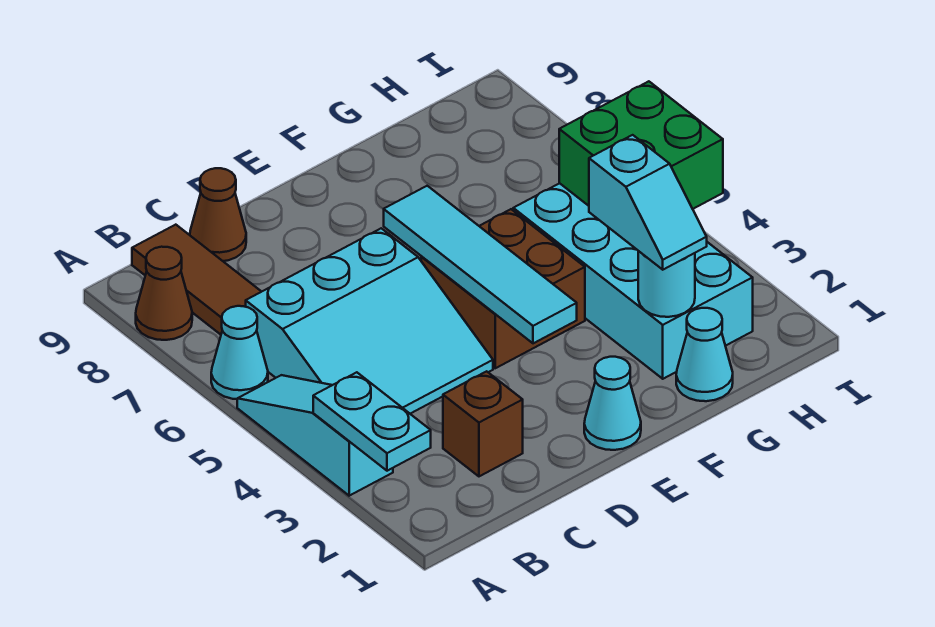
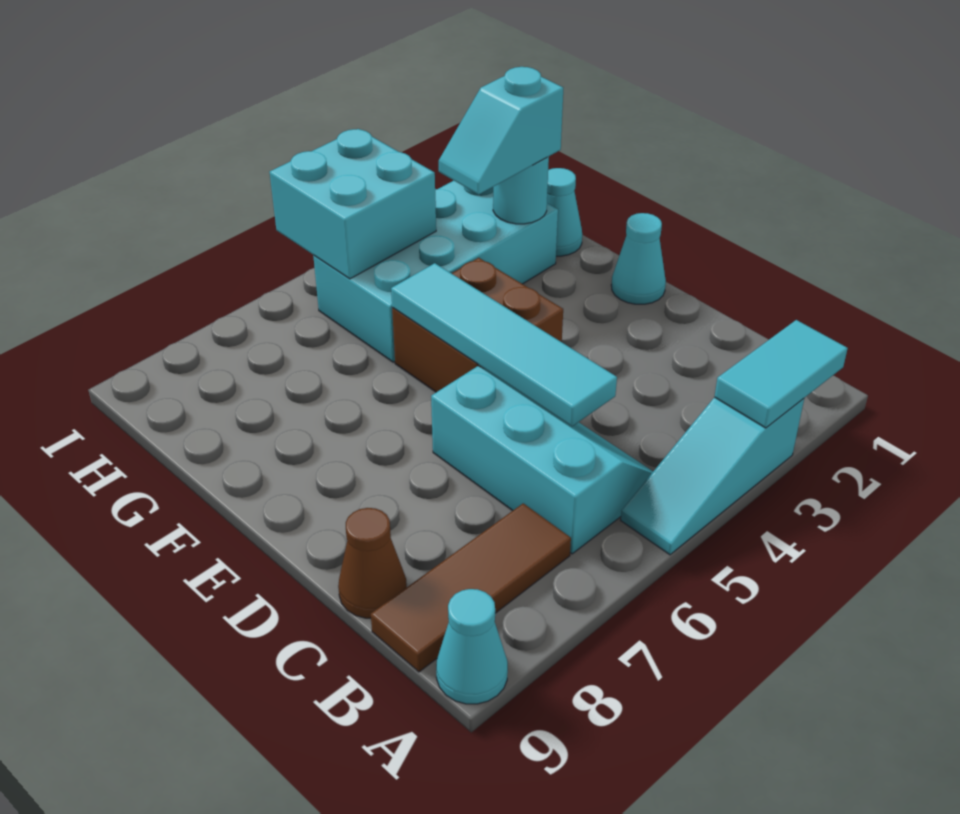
cyan plate A2:A3 level 2 -> cyan tile A2:A3 level 2
cyan cone A6 level 1 -> cyan cone A9 level 1
brown cone A8 level 1 -> none
cyan slope B4:D6 level 1 top 6 -> cyan slope B5:D6 level 1 top 6
brown brick C2 level 1 -> none
cyan tile E3:E6 level 2 -> cyan tile C5:F5 level 2
cyan slope G2:G3 level 3 top 3 -> cyan slope G2:G3 level 3 top 2
green brick H4:I5 level 2 -> cyan brick H4:I5 level 2

